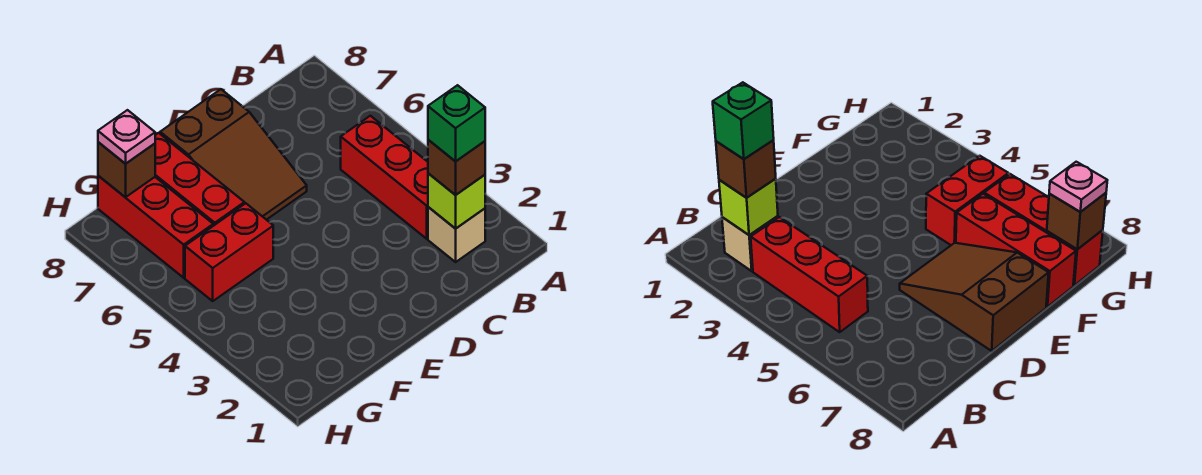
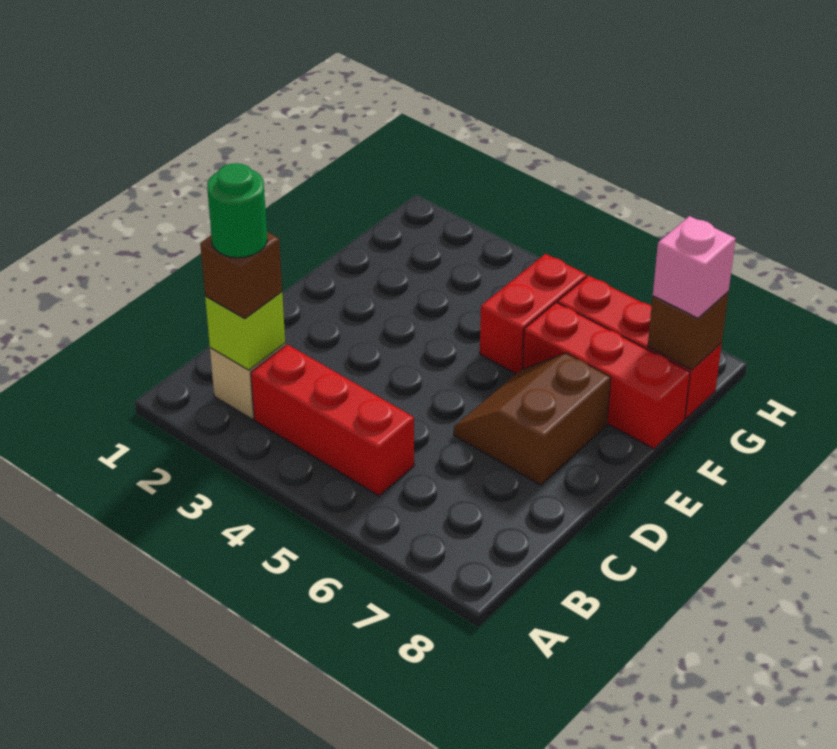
green brick B2 level 4 -> green round brick B2 level 4
brown slope D6:E8 level 1 top 8 -> brown slope D6:E7 level 1 top 7
pink plate G8 level 3 -> pink brick G8 level 3

